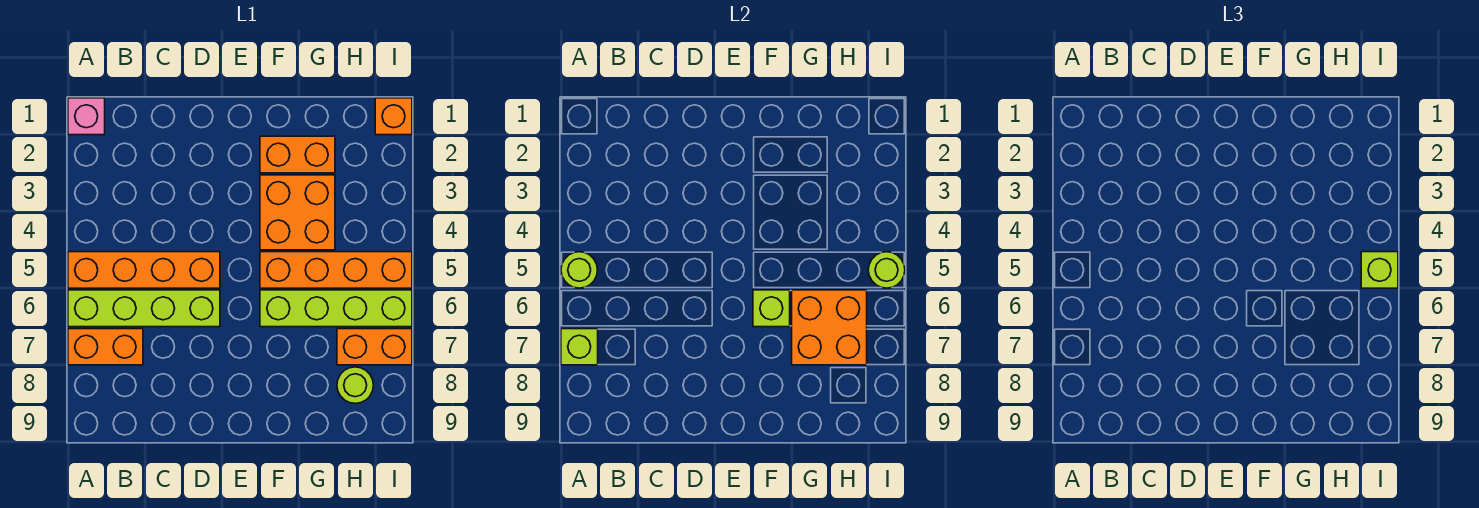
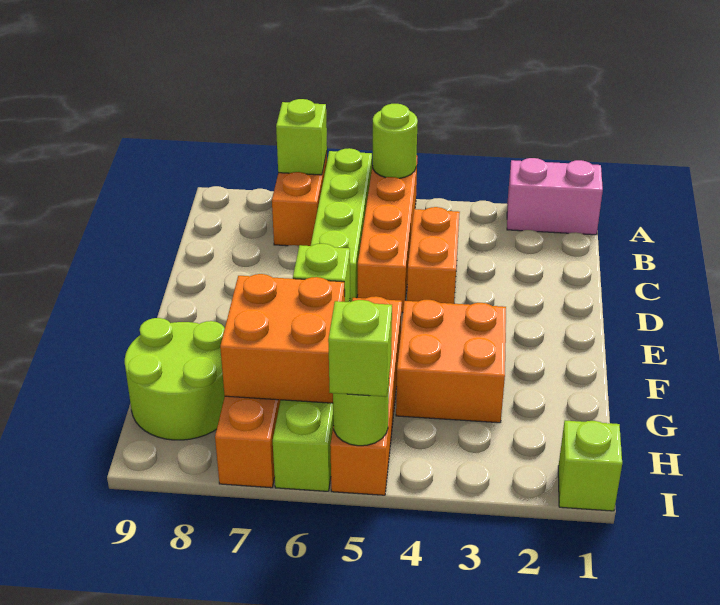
pink brick A1 level 1 -> pink brick A1:A2 level 1
orange brick F2:G2 level 1 -> orange brick C4:D4 level 1
lime round brick H8 level 1 -> lime round brick G8:H9 level 1
orange brick I1 level 1 -> lime brick I1 level 1

